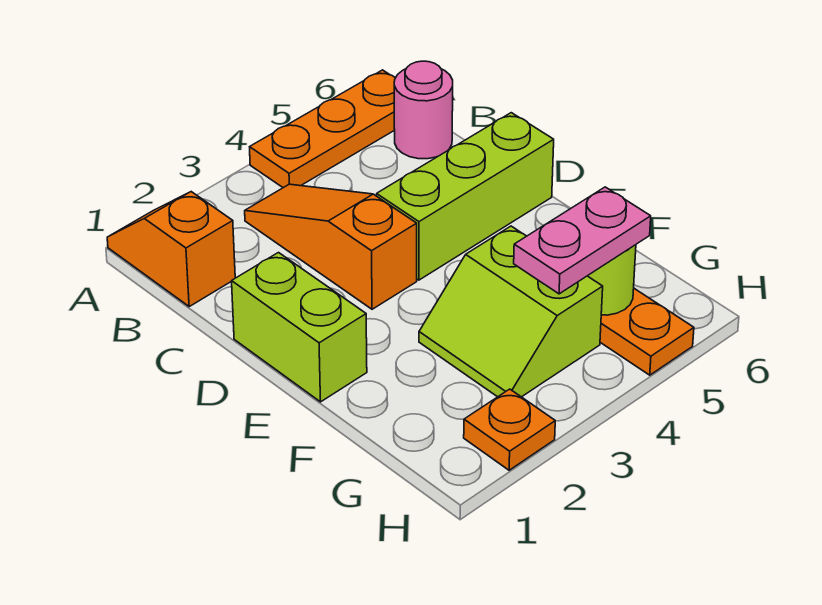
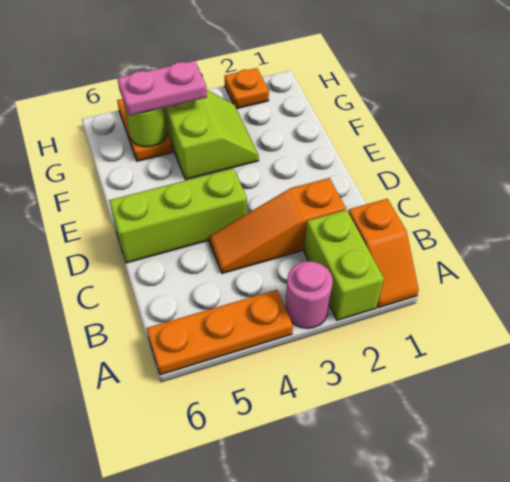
orange slope B3:D3 level 1 top D -> orange slope C2:C4 level 1 top 2
pink round brick B6 level 1 -> pink round brick A3 level 1
lime brick D1:E1 level 1 -> lime brick A2:B2 level 1

